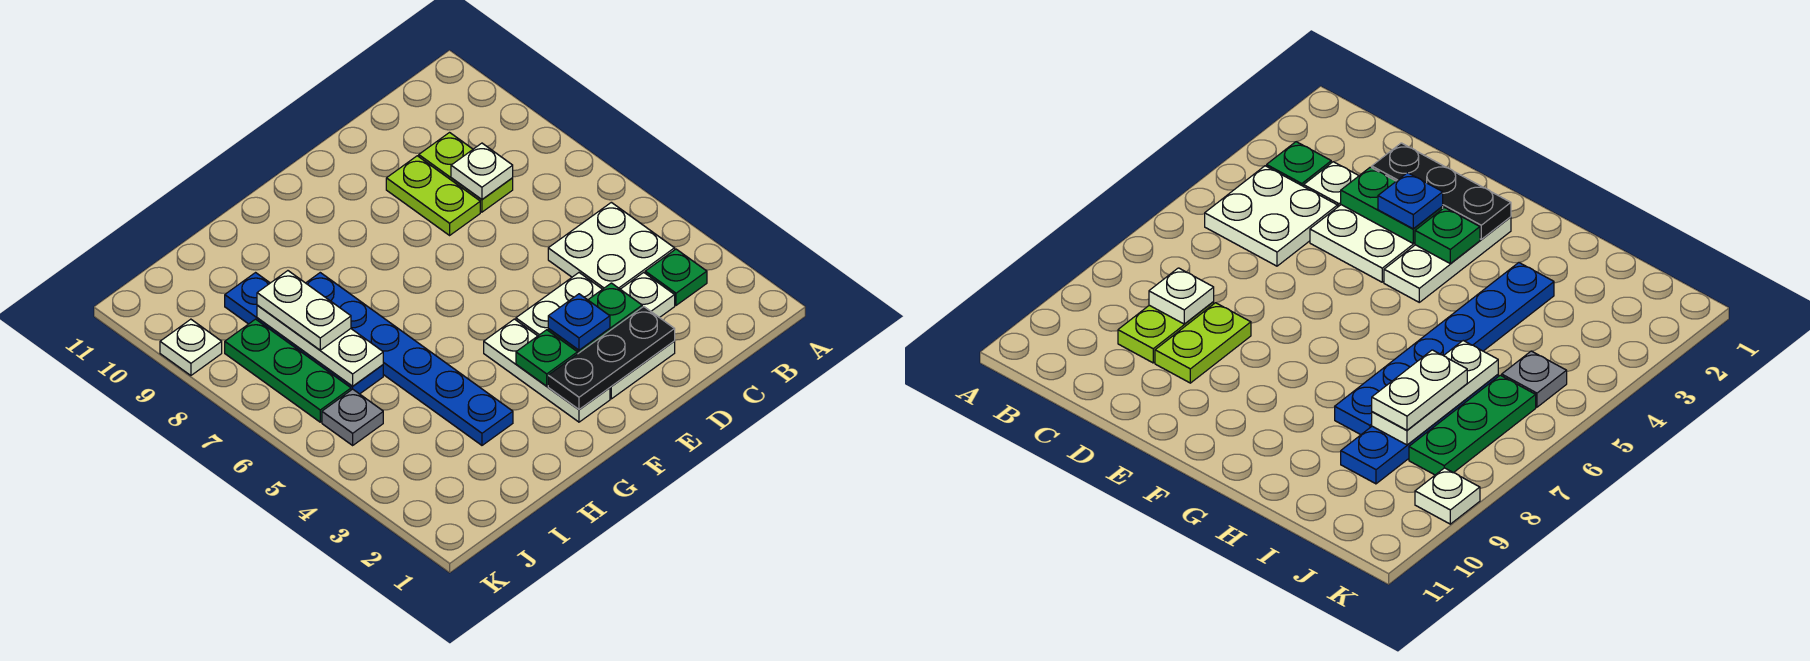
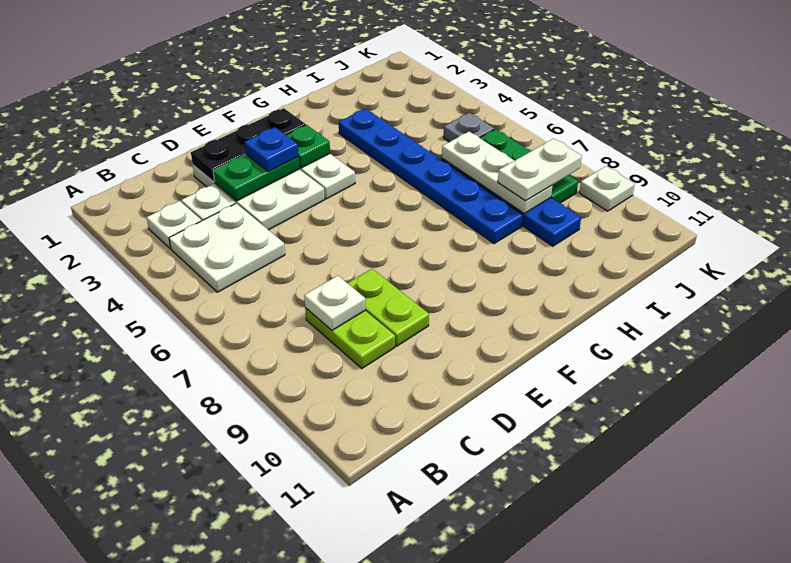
green plate B3 level 1 -> white plate B3 level 1
white plate I7:I8 level 3 -> white plate I8:J8 level 3

